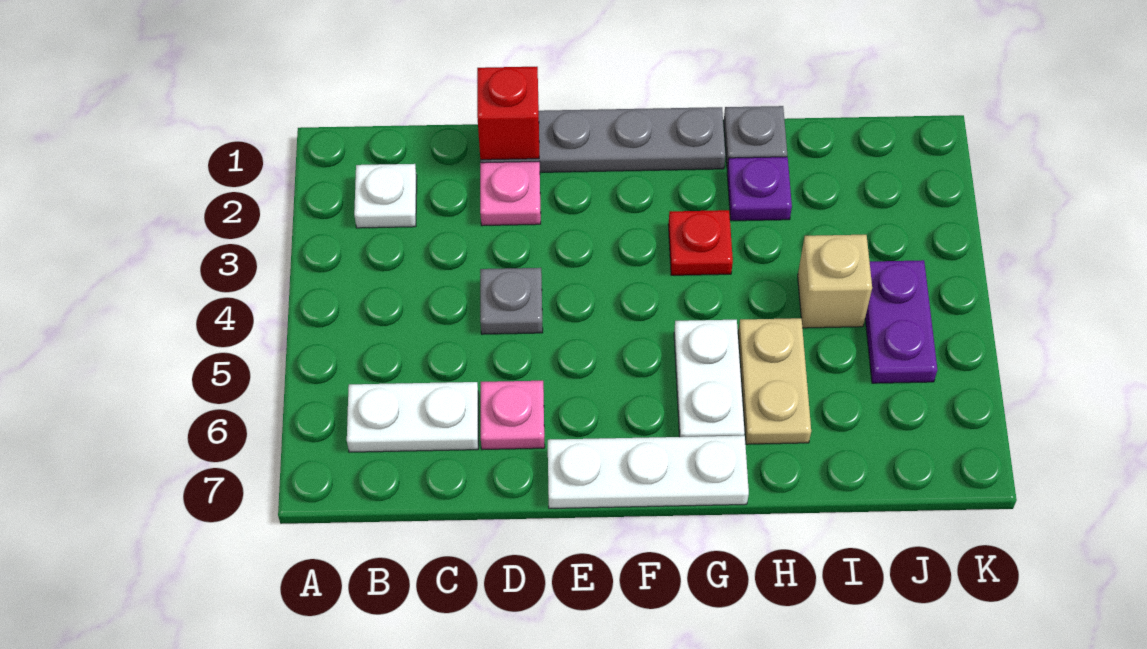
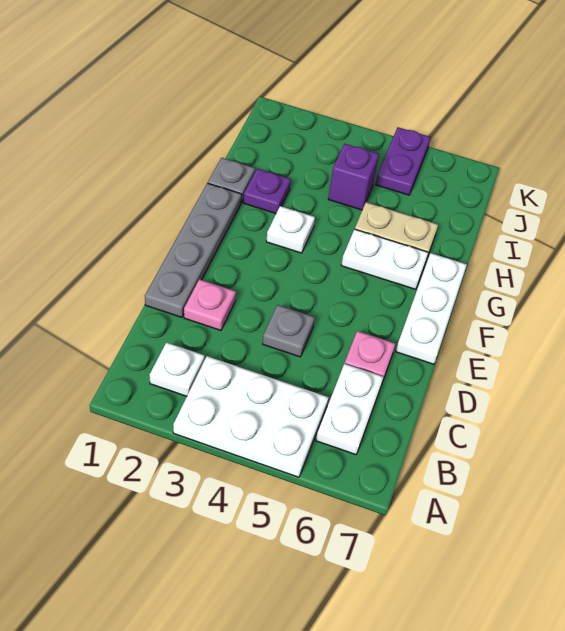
none -> white plate A3:B5 level 1
red brick D1 level 2 -> none
red plate G3 level 1 -> white plate G3 level 1
tan brick I4 level 1 -> purple brick I4 level 1
purple plate J4:J5 level 1 -> purple plate J5:K5 level 1

